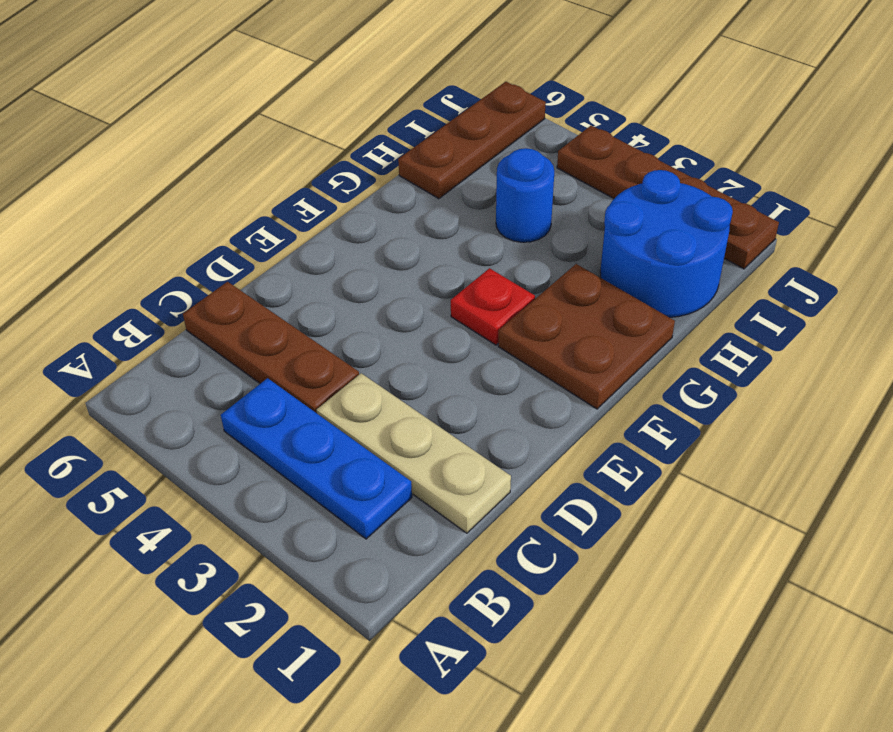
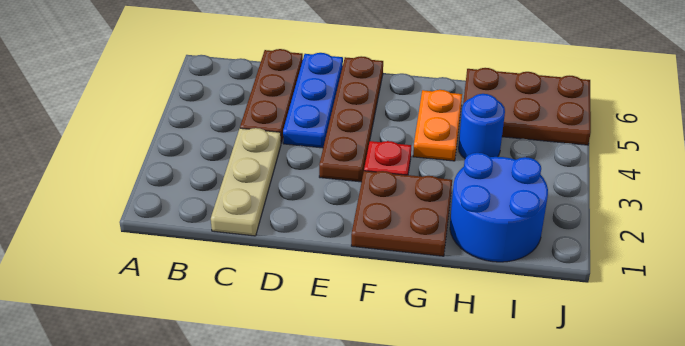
blue plate B2:B4 level 1 -> blue plate D4:D6 level 1
none -> orange plate G4:G5 level 1
brown plate H6:J6 level 1 -> brown plate H5:J6 level 1
brown plate J1:J4 level 1 -> brown plate E3:E6 level 1

